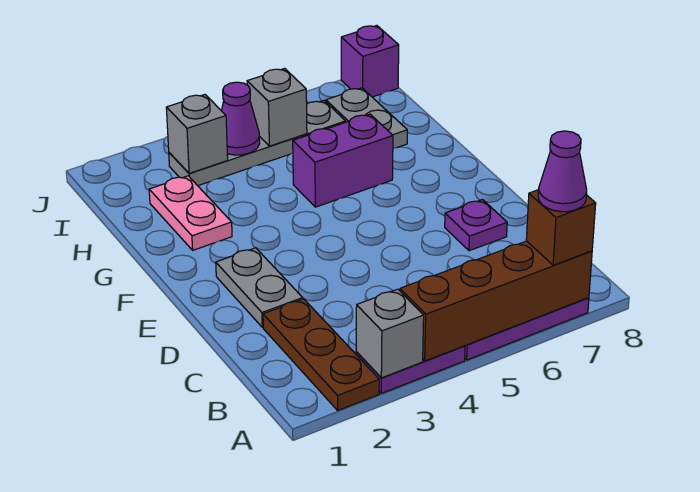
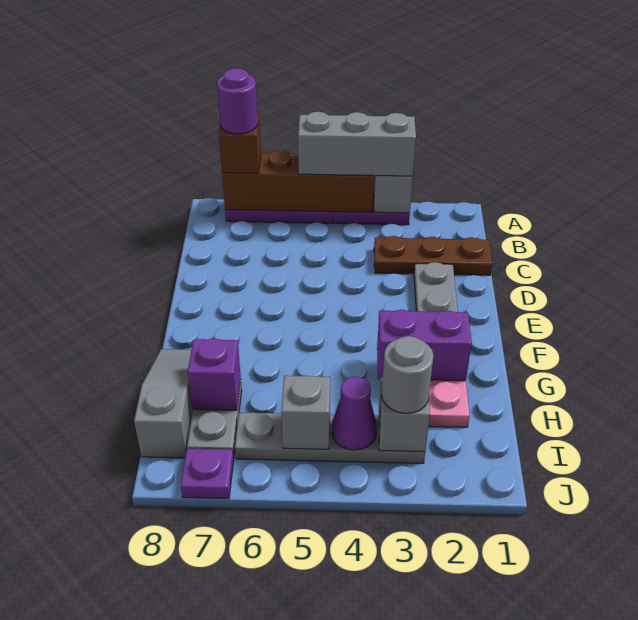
brown plate A2:C2 level 1 -> brown plate C1:C3 level 1
none -> grey brick A3:A5 level 3
purple cone A7 level 4 -> purple round brick A7 level 4
purple plate D7 level 1 -> purple plate J7 level 1
purple brick G5:G6 level 1 -> purple brick G2:G3 level 2
none -> grey slope G8:I8 level 1 top I
none -> grey round brick I3 level 3
purple brick J8 level 1 -> purple brick H7 level 2

